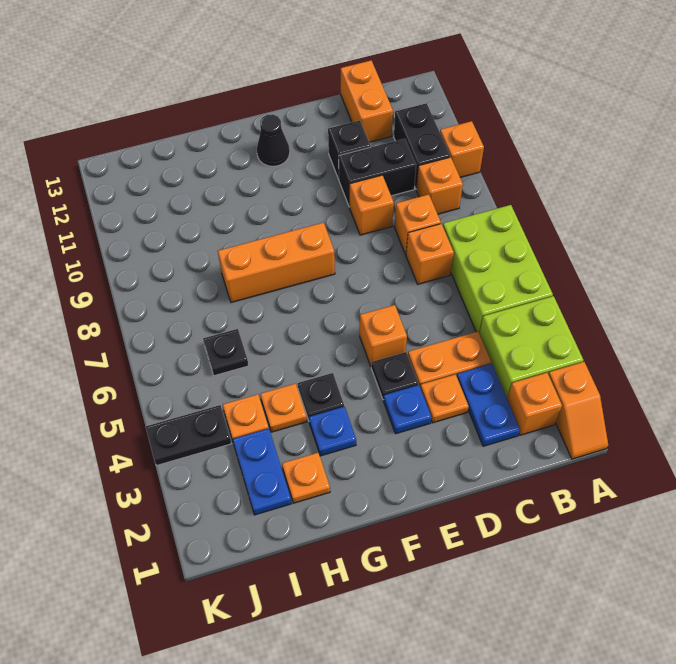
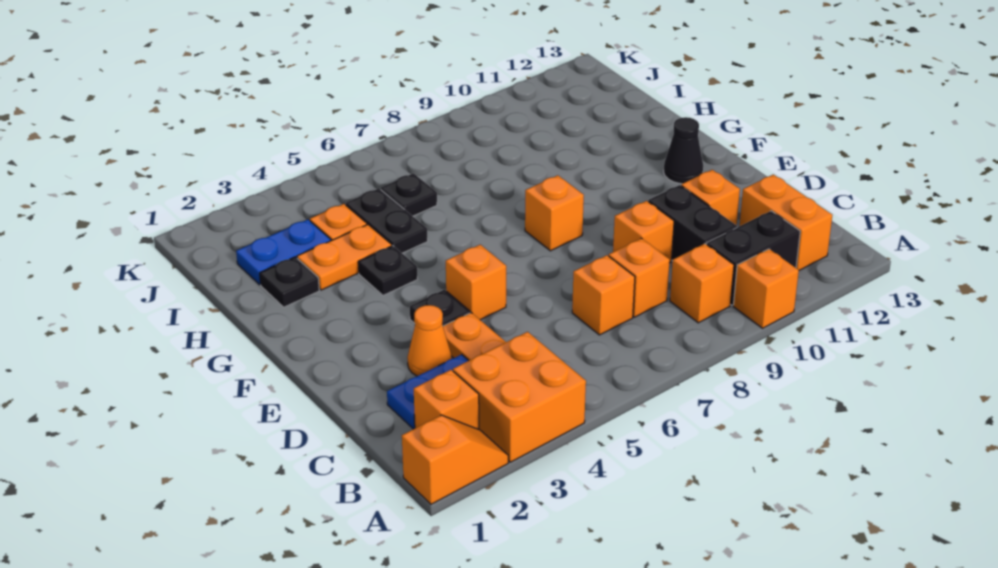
orange slope A1:A2 level 1 top 2 -> orange slope A1:A2 level 1 top 1
lime brick A3:B4 level 1 -> orange brick A3:B4 level 1
lime brick A5:B7 level 1 -> none
orange brick C12:C13 level 1 -> orange brick B12:C12 level 1
orange plate D3 level 1 -> orange cone D3 level 1
black brick D11 level 1 -> orange brick D11 level 1
blue plate E3 level 1 -> none
orange brick F8:H8 level 1 -> orange brick F8 level 1
blue plate G3 level 1 -> none
orange plate H2 level 1 -> black plate H2 level 1
orange plate H4 level 1 -> orange plate H3:H4 level 1
black plate J4:K4 level 1 -> black plate H5:I5 level 1

